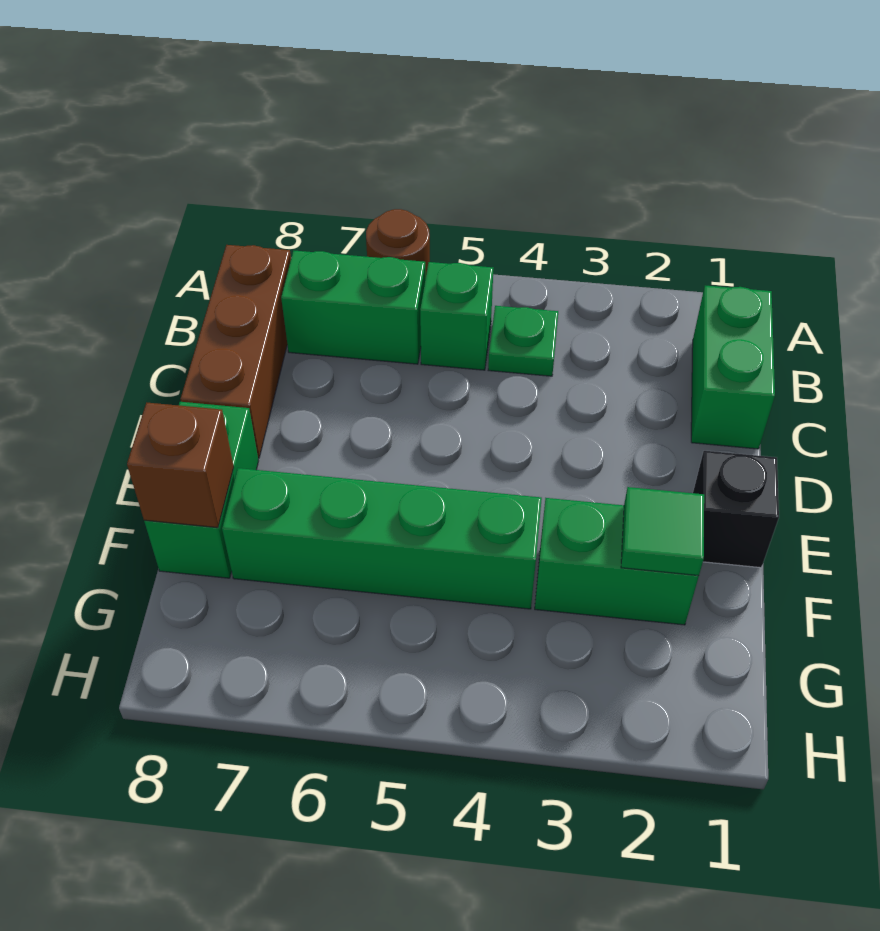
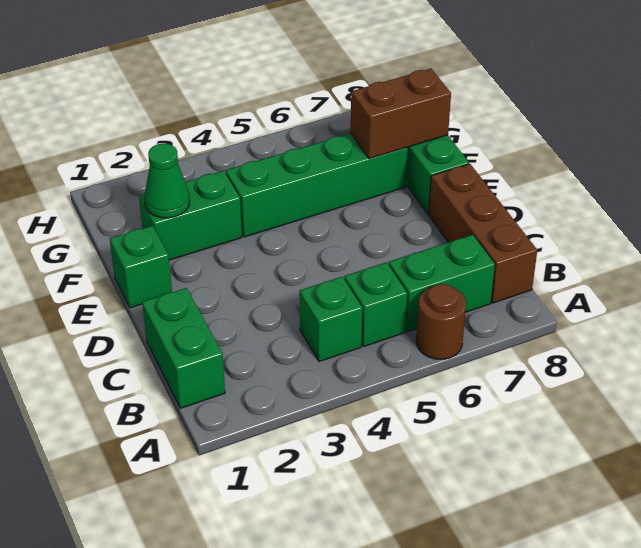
green plate B4 level 1 -> green brick B4 level 1
black brick E1 level 1 -> green brick E1 level 1
green tile F2 level 2 -> green cone F2 level 2
brown brick F8 level 2 -> brown brick F7:F8 level 2

